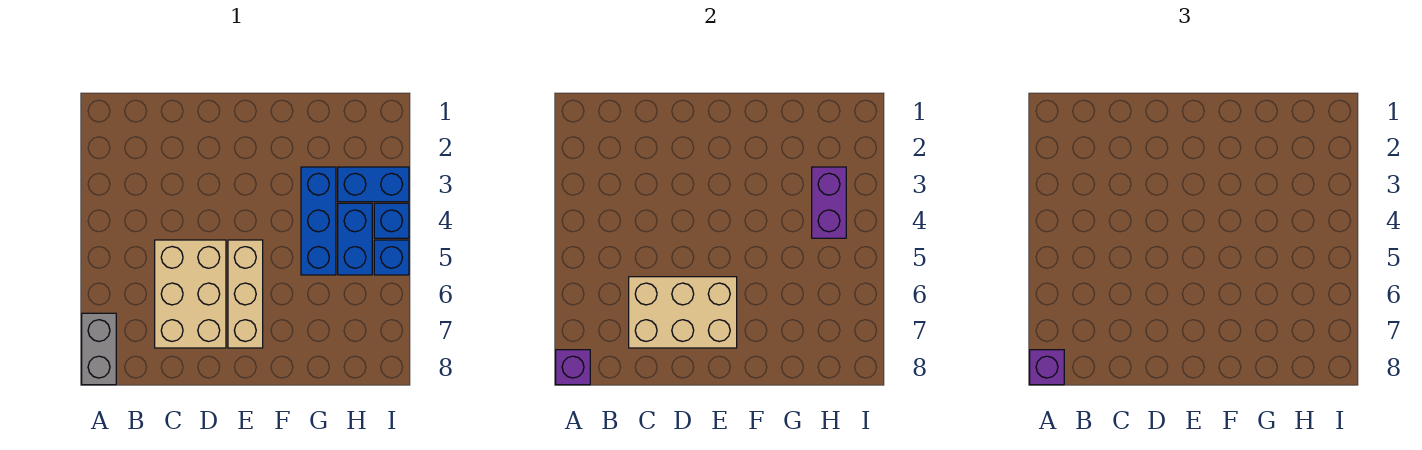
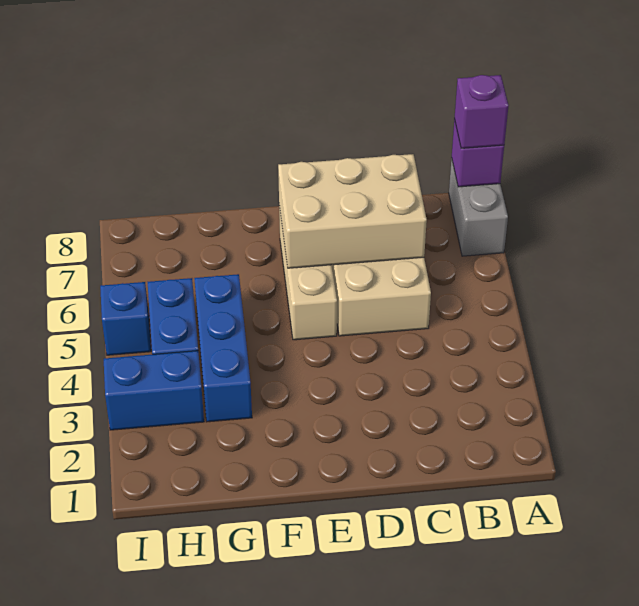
purple brick H3:H4 level 2 -> none
blue brick I4 level 1 -> none

